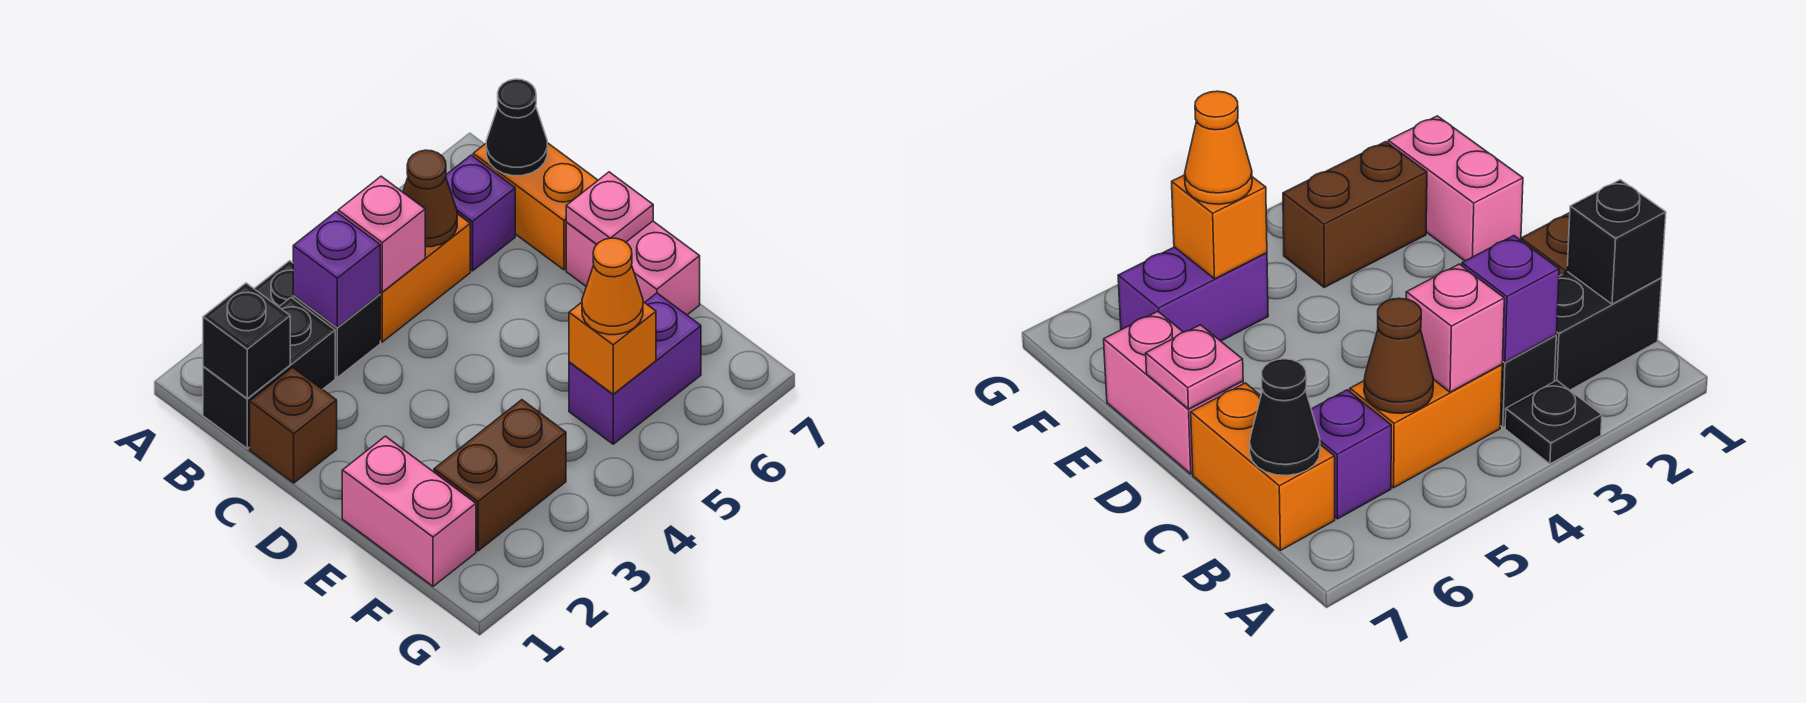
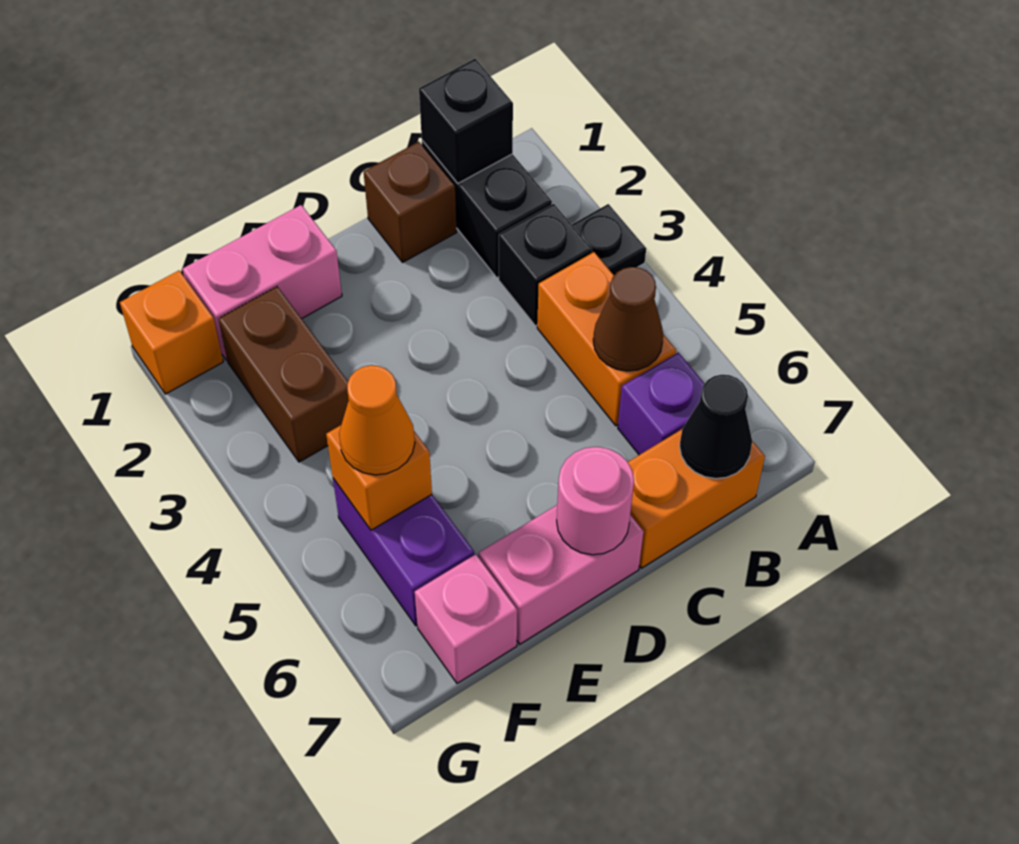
purple brick B3 level 2 -> none
pink brick B4 level 2 -> pink brick F7 level 1
pink plate D7 level 2 -> pink round brick D7 level 2
none -> orange brick G1 level 1

